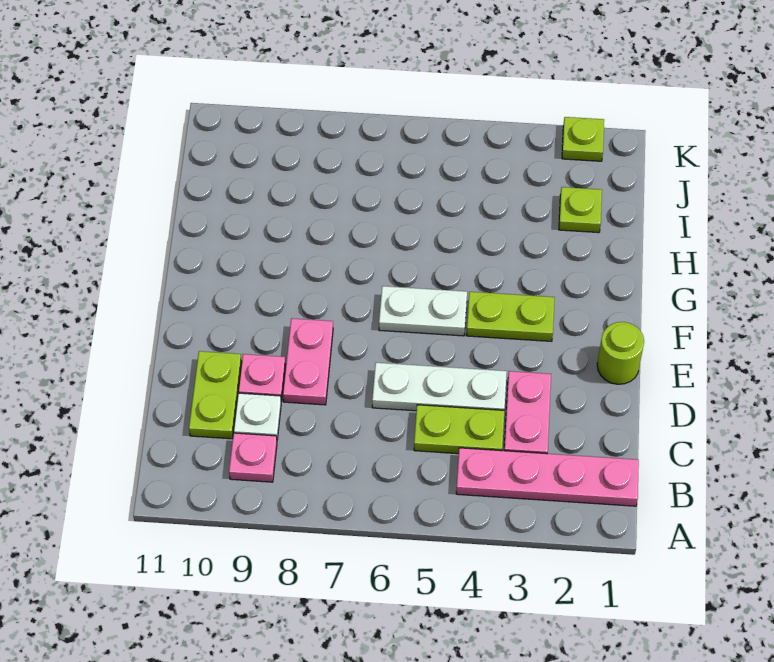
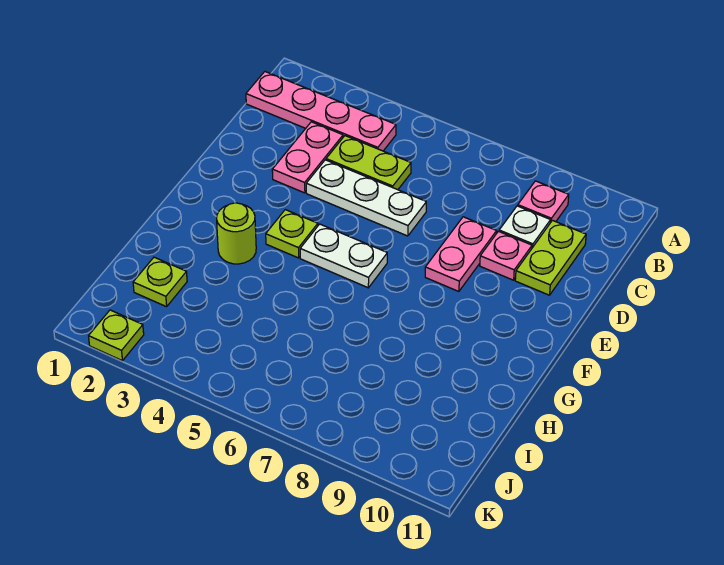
lime round brick E1 level 1 -> lime round brick G3 level 1
lime plate F3:F4 level 1 -> lime plate F4 level 1

